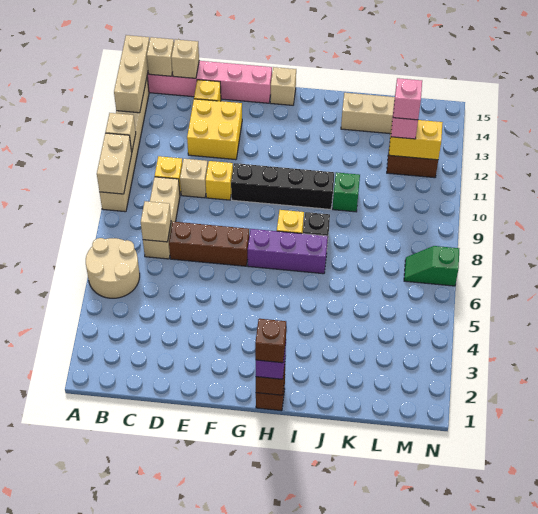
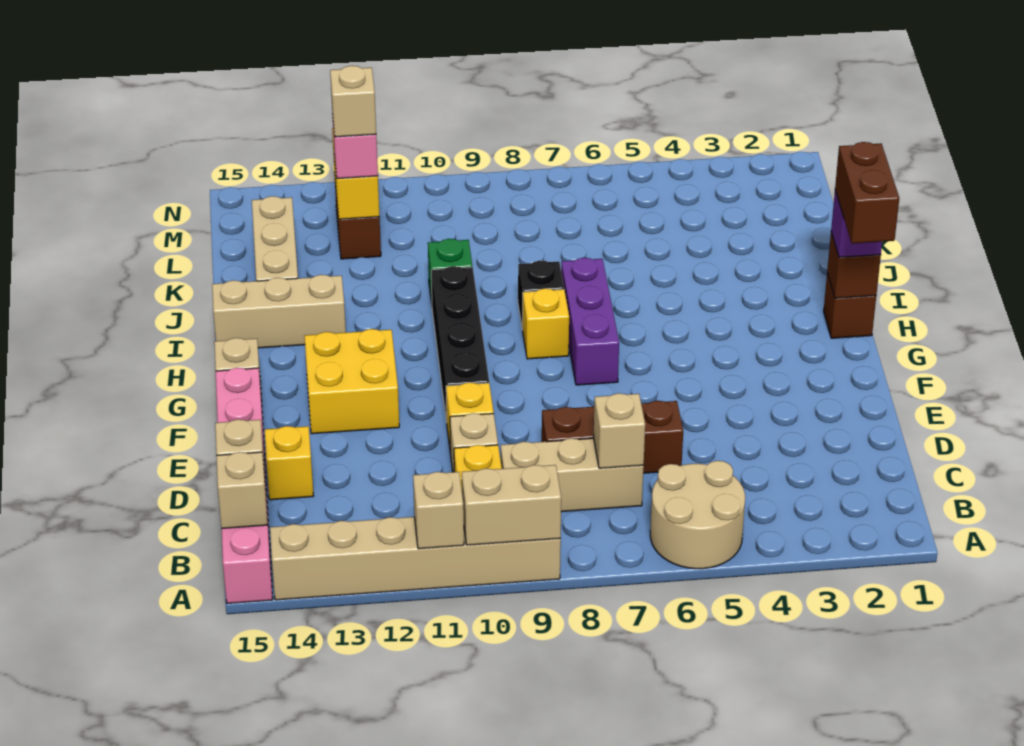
tan brick A13:A15 level 2 -> tan brick I13:I15 level 1
brown brick D7:F7 level 1 -> brown brick D6:D8 level 1
yellow brick D12:E13 level 1 -> yellow brick F12:G13 level 1
brown brick H1 level 4 -> brown brick G1:H1 level 4
pink brick L12 level 4 -> tan brick L12 level 4
green slope M7:N7 level 1 top N -> none

